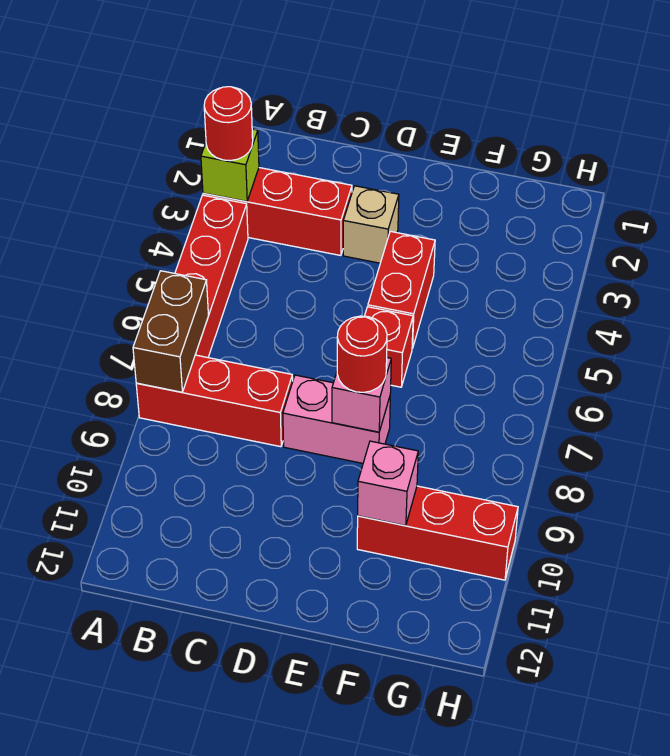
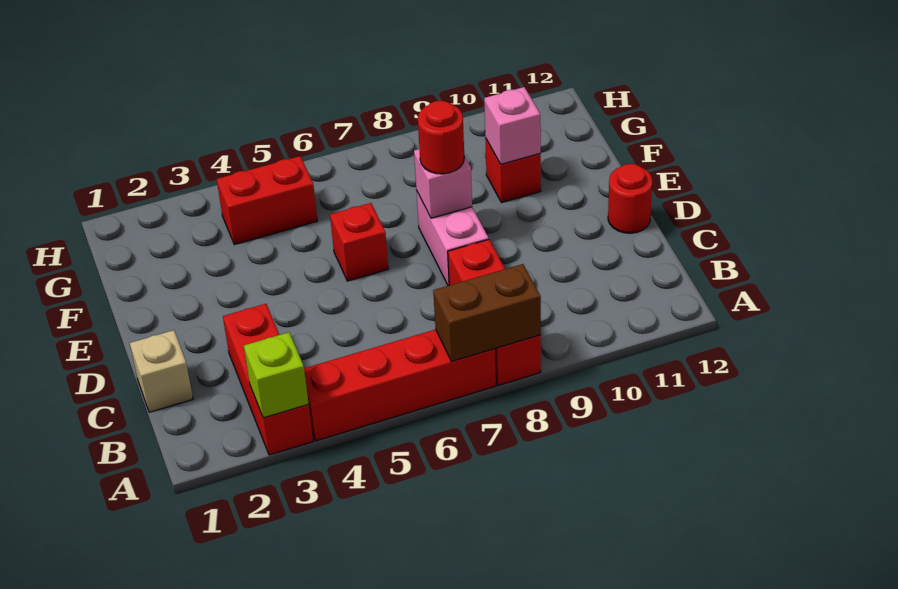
red round brick A3 level 3 -> red round brick D12 level 1
tan brick D3 level 1 -> tan brick C1 level 1
red brick E4:E5 level 1 -> red brick G4:G5 level 1
red brick F10:H10 level 1 -> red brick F10 level 1

